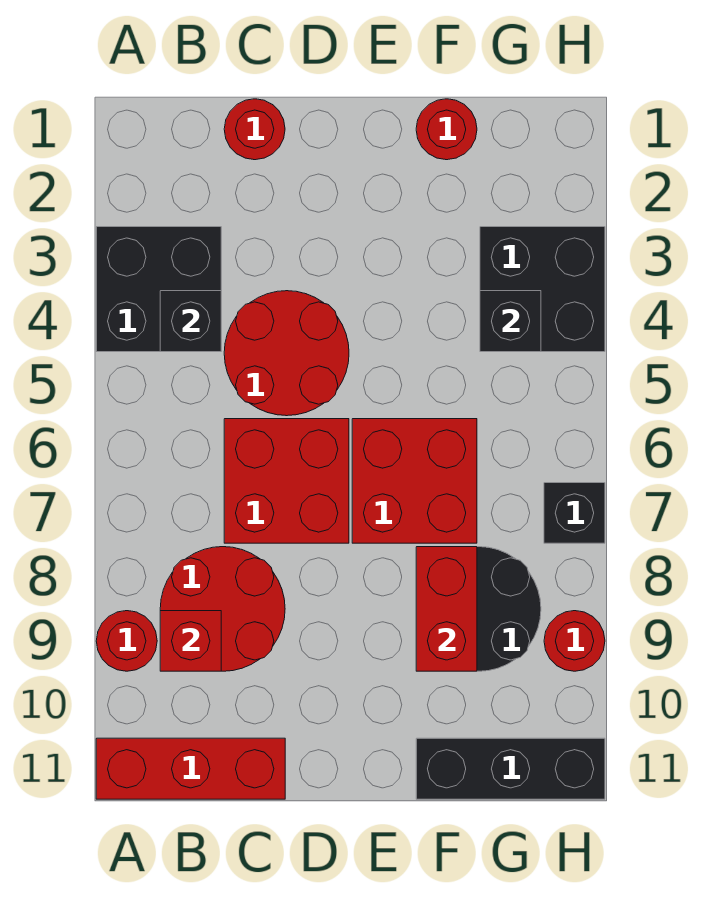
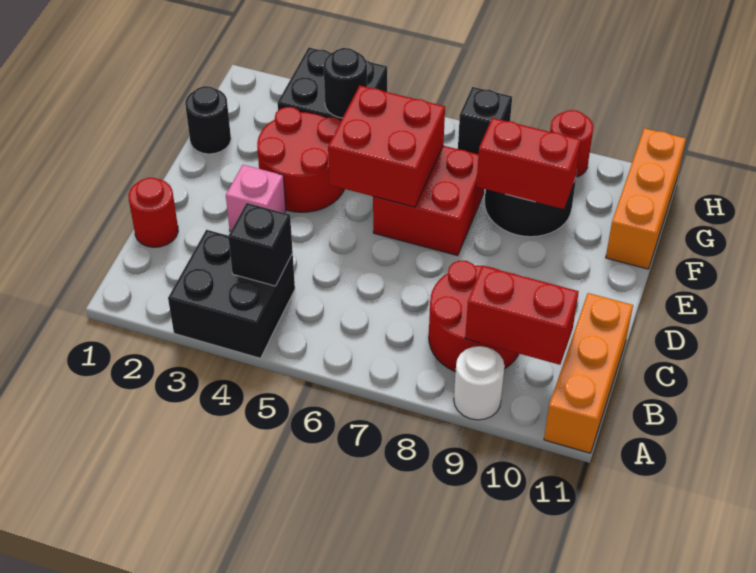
red round brick A9 level 1 -> white round brick A9 level 1
red brick A11:C11 level 1 -> orange brick A11:C11 level 1
red brick B9 level 2 -> red brick B9:B10 level 2
red round brick C4:D5 level 1 -> red round brick E3:F4 level 1
red brick C6:D7 level 1 -> red brick E5:F6 level 2
none -> pink brick D3 level 1
red round brick F1 level 1 -> black round brick F1 level 1
black brick F11:H11 level 1 -> orange brick F11:H11 level 1
black brick G4 level 2 -> black round brick G4 level 2

